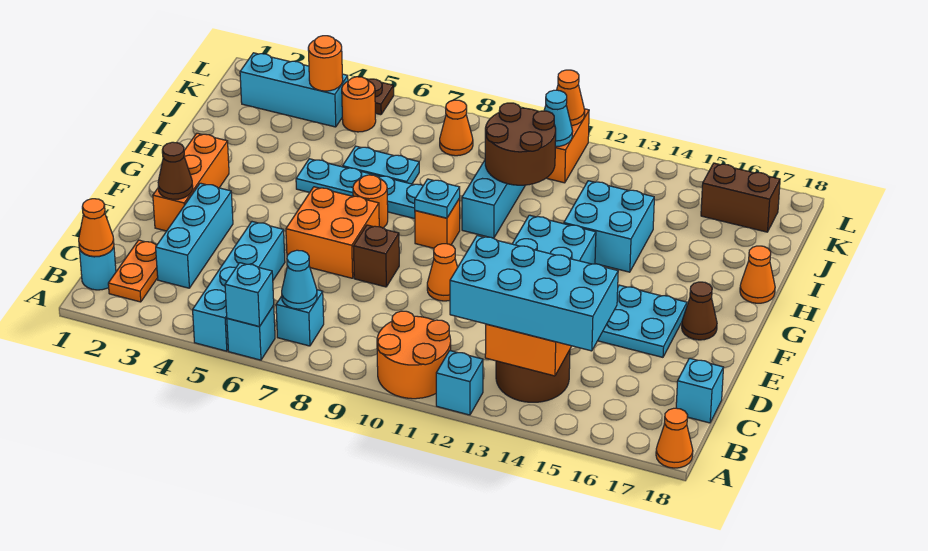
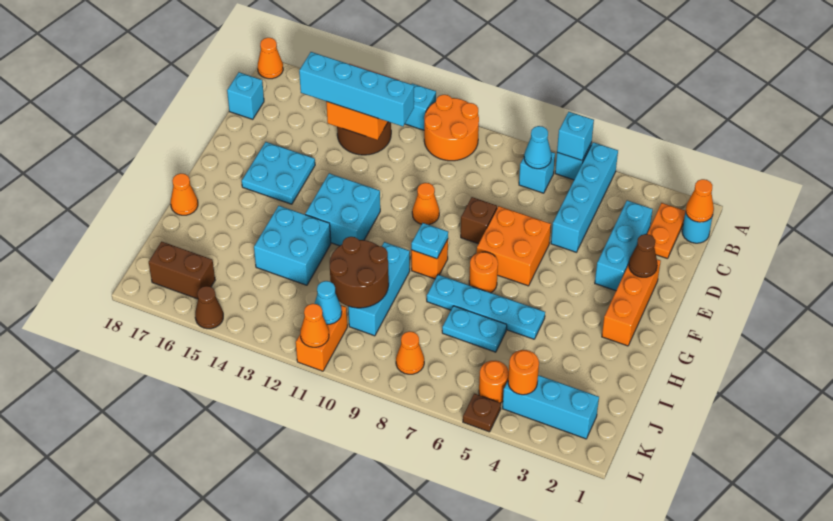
cyan brick B12:C15 level 3 -> cyan brick C12:C15 level 3
brown cone F17 level 1 -> brown cone L15 level 1

